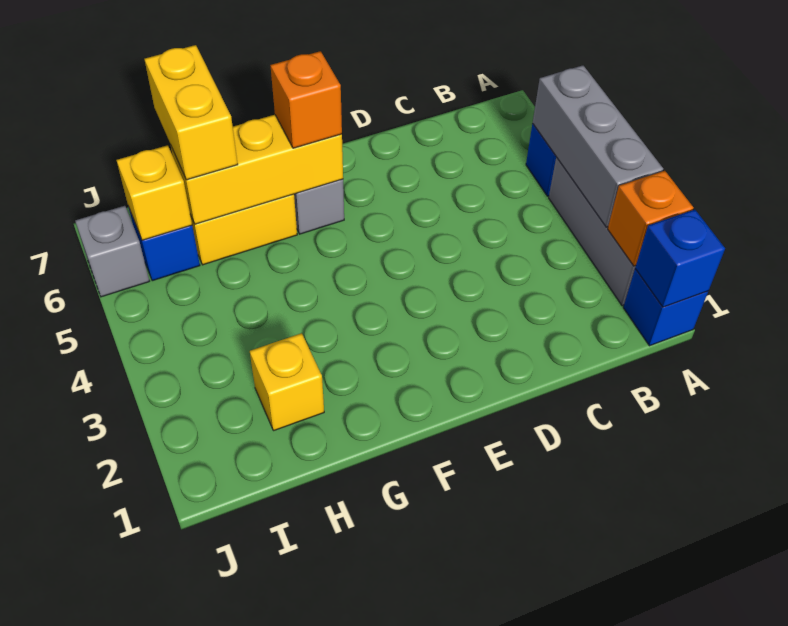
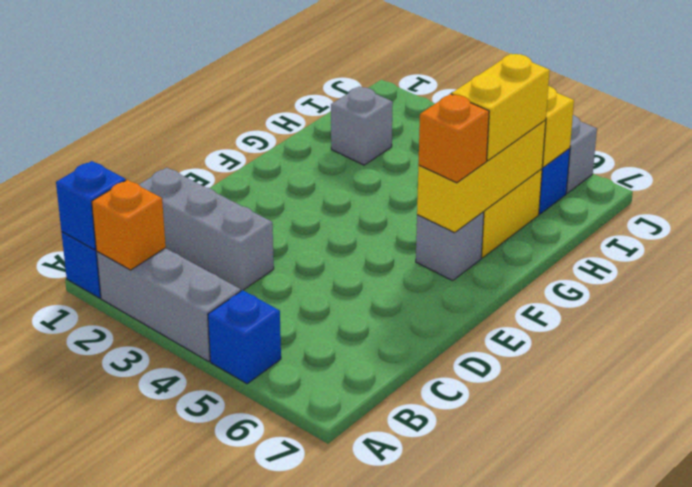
grey brick A3:A5 level 2 -> grey brick C1:C3 level 1
yellow brick H2 level 1 -> grey brick H2 level 1
yellow brick H6:H7 level 3 -> yellow brick G6:H6 level 3

